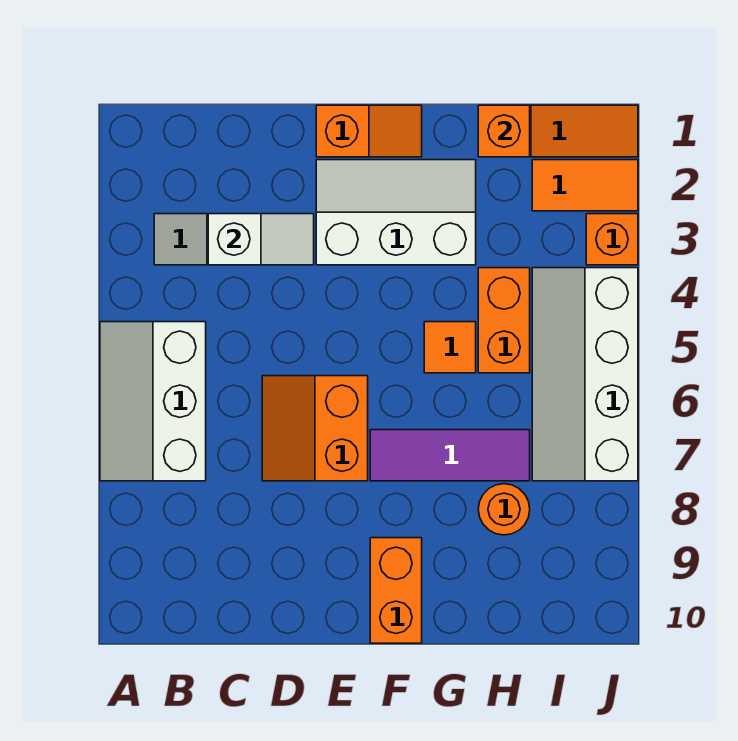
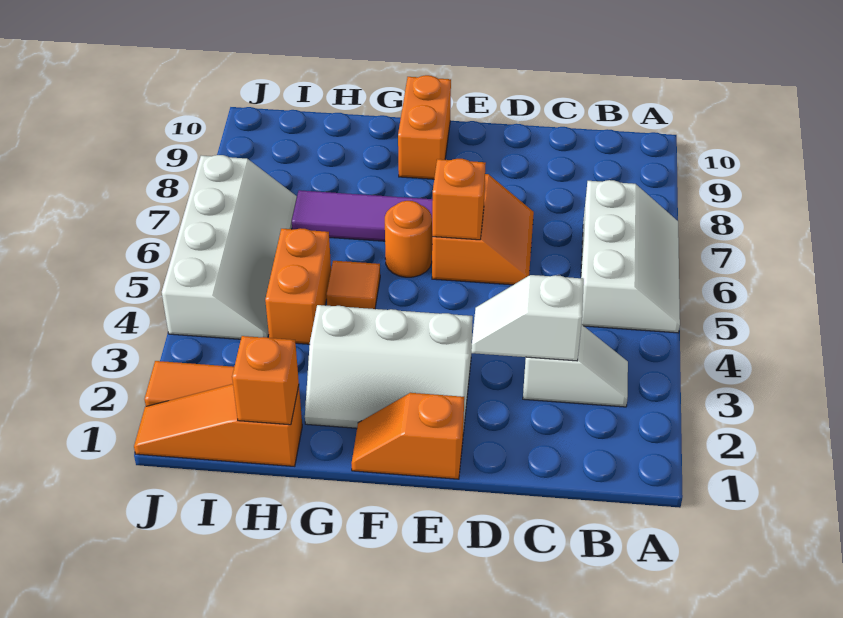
orange round brick H8 level 1 -> orange round brick F6 level 1
orange brick J3 level 1 -> orange brick E6 level 2

